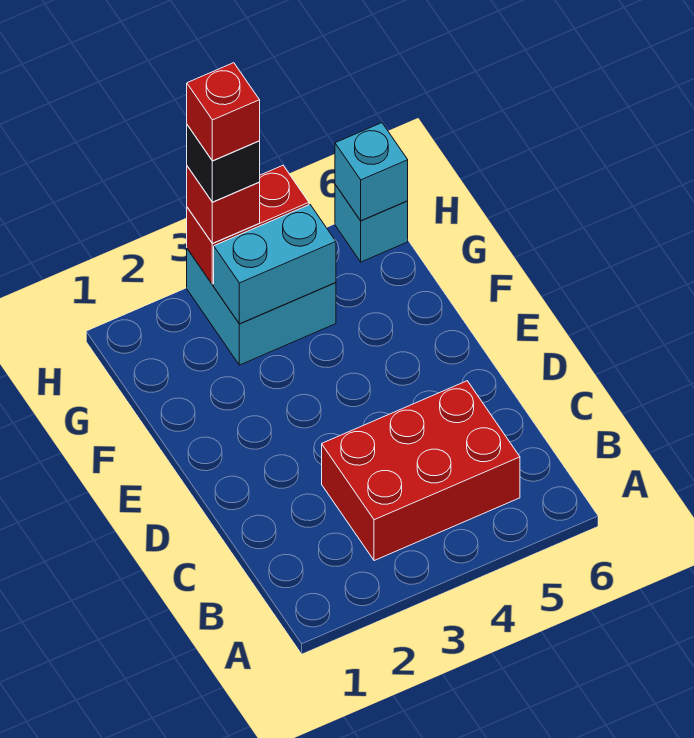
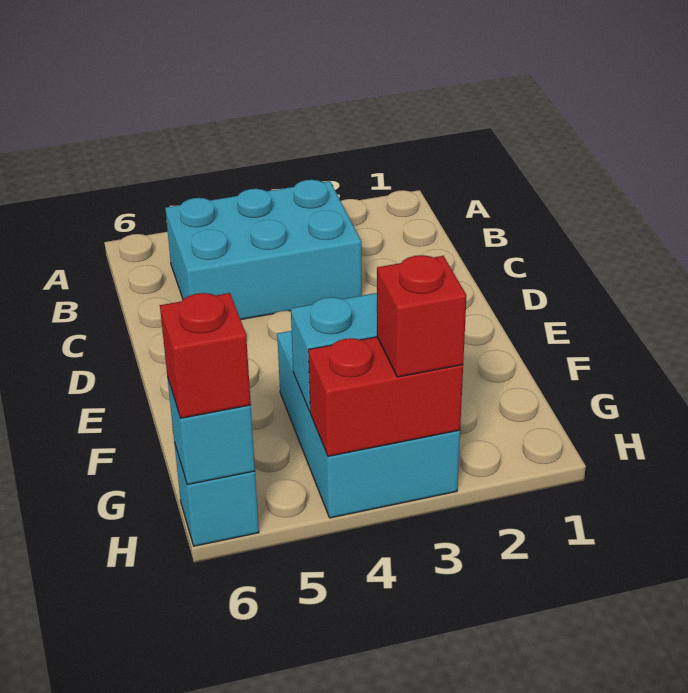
red brick B3:C5 level 1 -> cyan brick B3:C5 level 1
cyan brick G3:H4 level 1 -> cyan brick F3:H4 level 1
black brick H3 level 4 -> none
red brick H3 level 5 -> red brick H6 level 3

